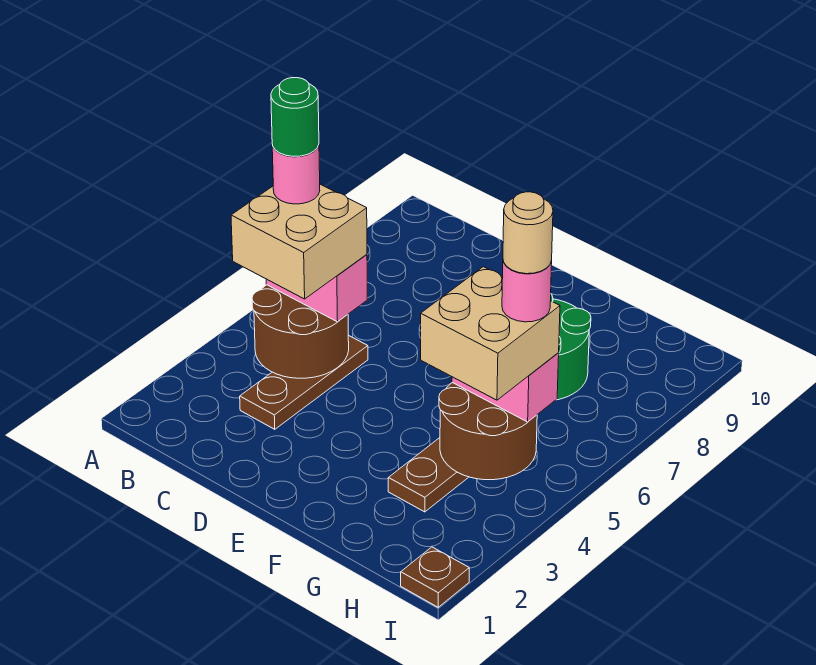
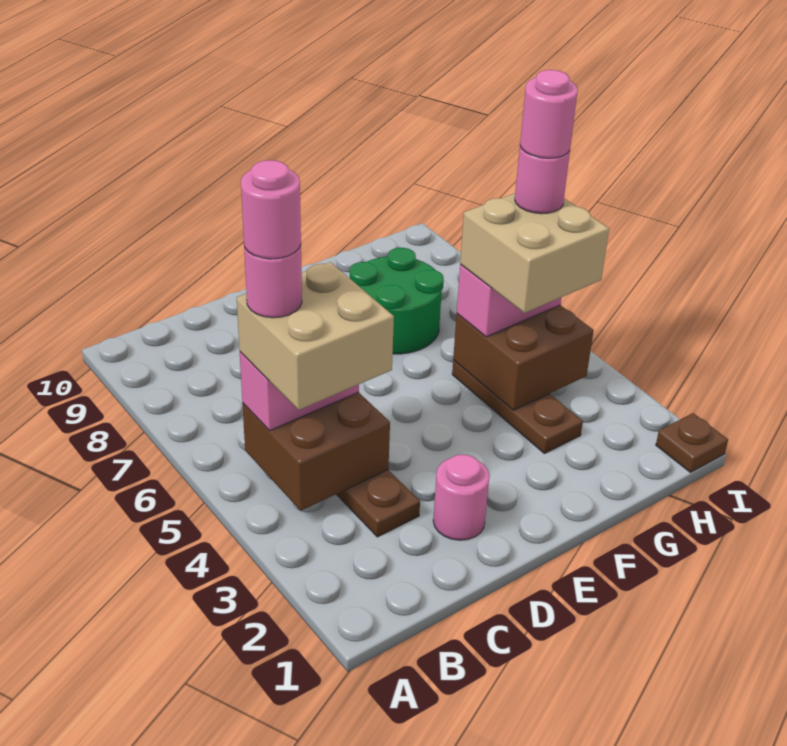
brown round brick B4:C5 level 2 -> brown brick B4:C5 level 2
green round brick B5 level 6 -> pink round brick B5 level 6
none -> pink round brick D2 level 1
brown round brick G4:H5 level 2 -> brown brick G4:H5 level 2
tan round brick H5 level 6 -> pink round brick H5 level 6

